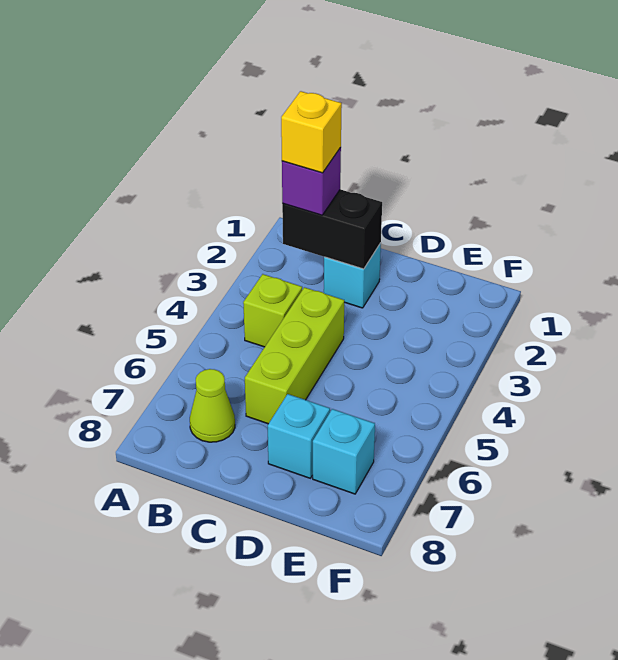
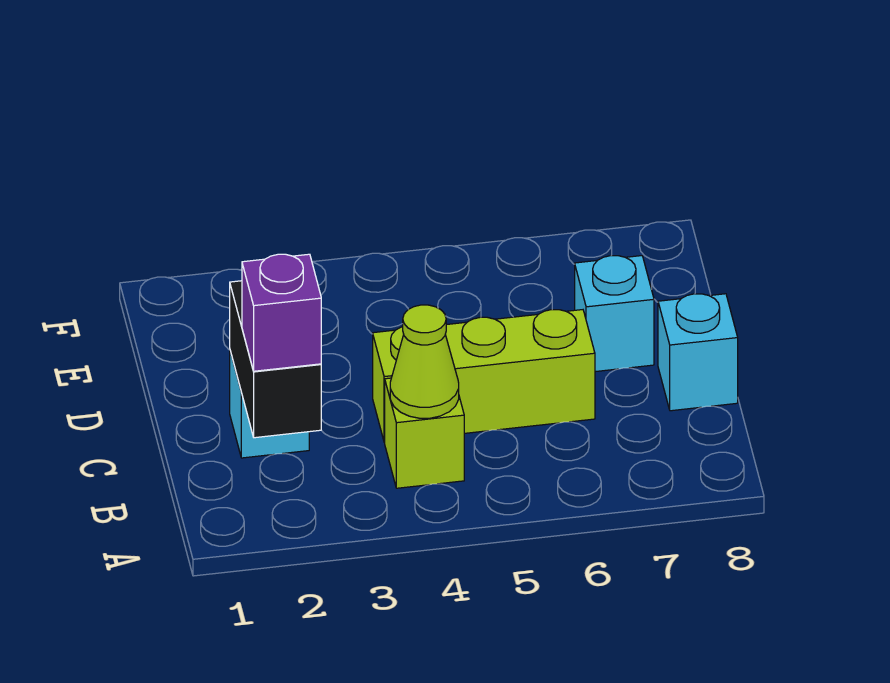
yellow brick B2 level 4 -> none
lime cone B7 level 1 -> lime cone B4 level 2
cyan brick E7 level 1 -> cyan brick C8 level 1

